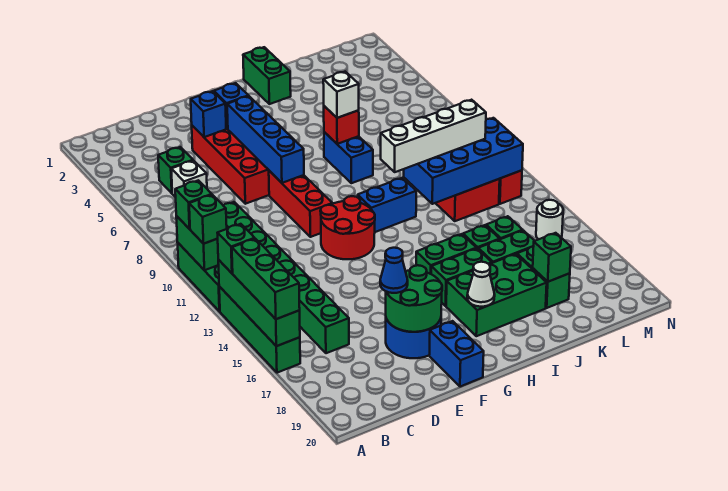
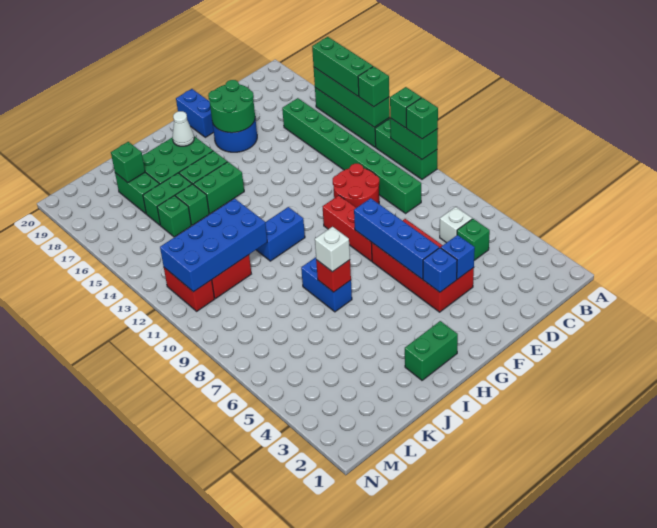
blue cone E17 level 3 -> none
red round brick F11:G12 level 1 -> red round brick D10:E11 level 1
green brick I1:I2 level 1 -> green brick H2:I2 level 1
white brick I11:L11 level 3 -> none
white round brick M15 level 1 -> none

